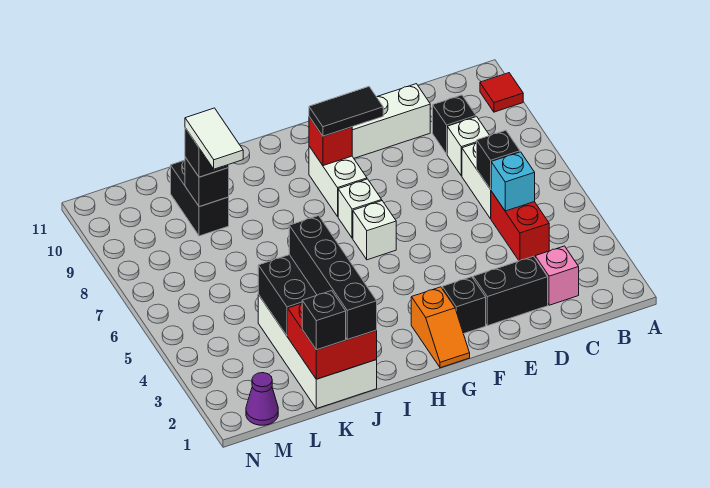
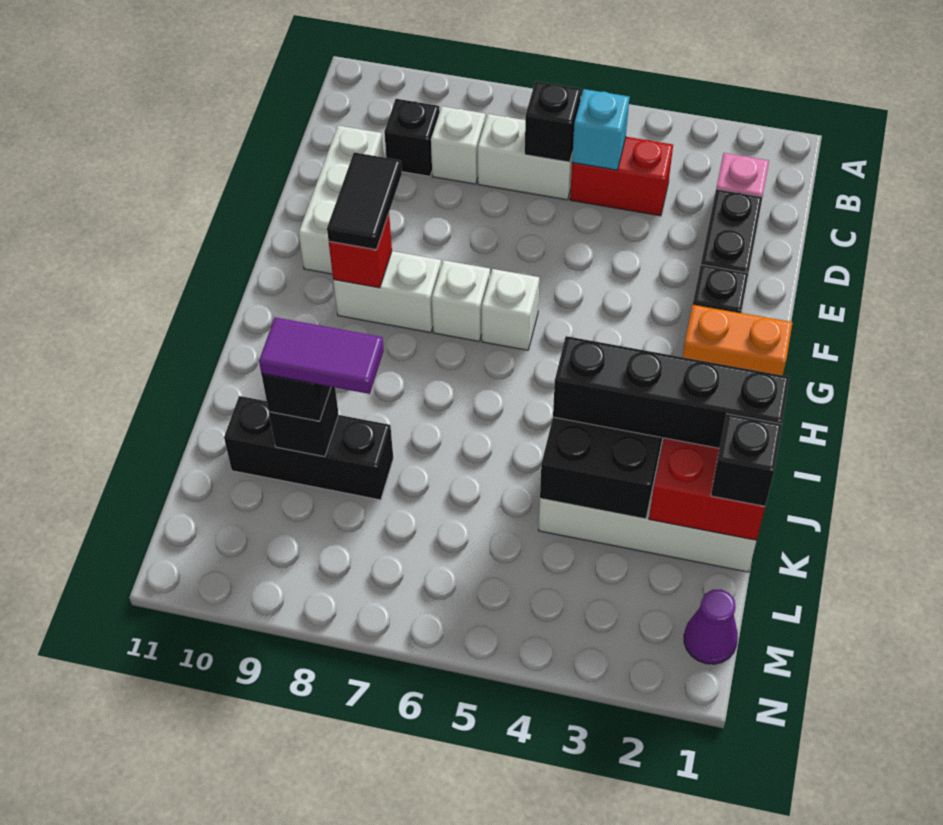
red tile A10 level 1 -> none
orange slope G1:G2 level 1 top 2 -> orange brick G1:G2 level 1
white tile K8:K9 level 4 -> purple tile K8:K9 level 4
black brick K9:K10 level 1 -> black brick K8:K10 level 1

